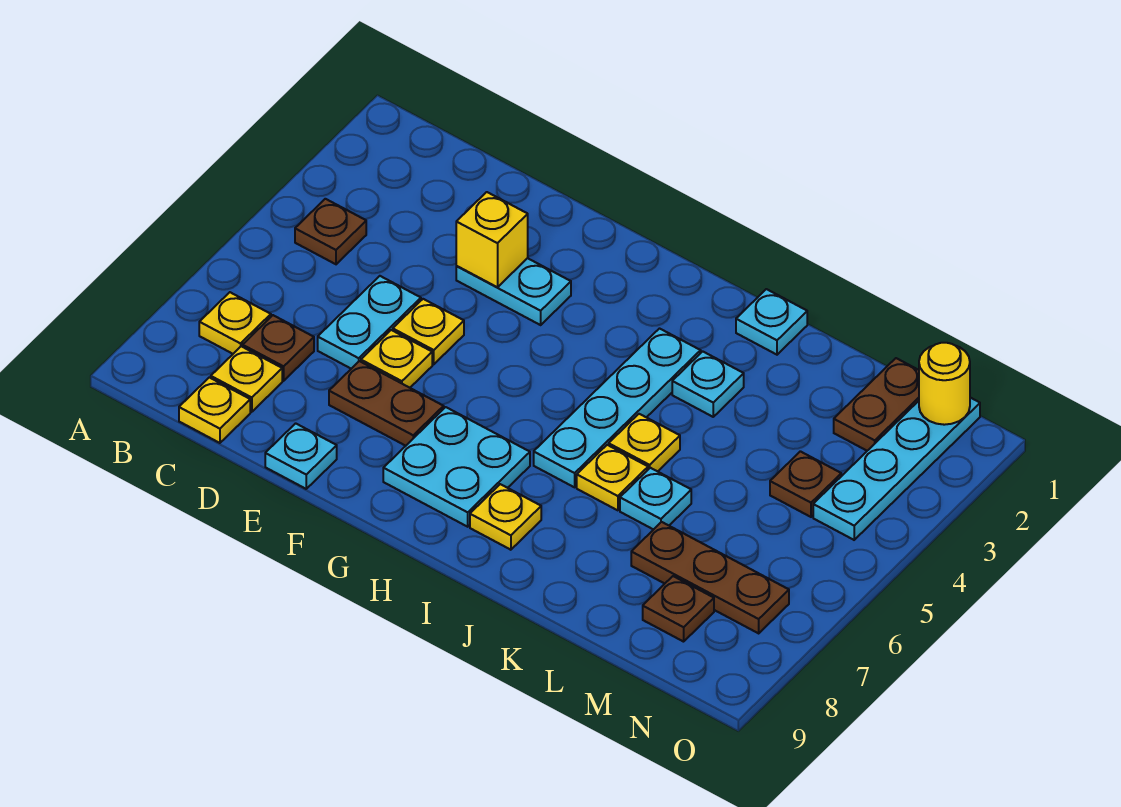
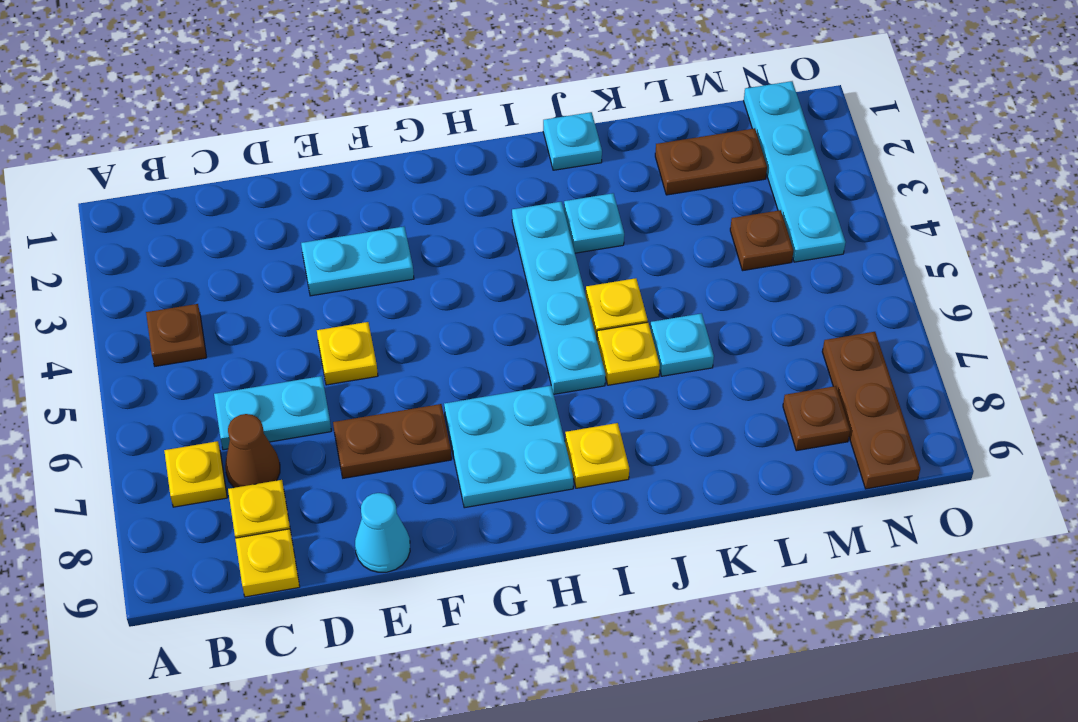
brown plate C7 level 1 -> brown cone C7 level 1
cyan plate D5:D6 level 1 -> cyan plate C6:D6 level 1
yellow brick E3 level 2 -> none
yellow plate E6 level 1 -> none
cyan plate E9 level 1 -> cyan cone E9 level 1
brown plate L7:N7 level 1 -> brown plate N7:N9 level 1
brown plate M1:M2 level 1 -> brown plate L2:M2 level 1
yellow round brick N1 level 2 -> none

